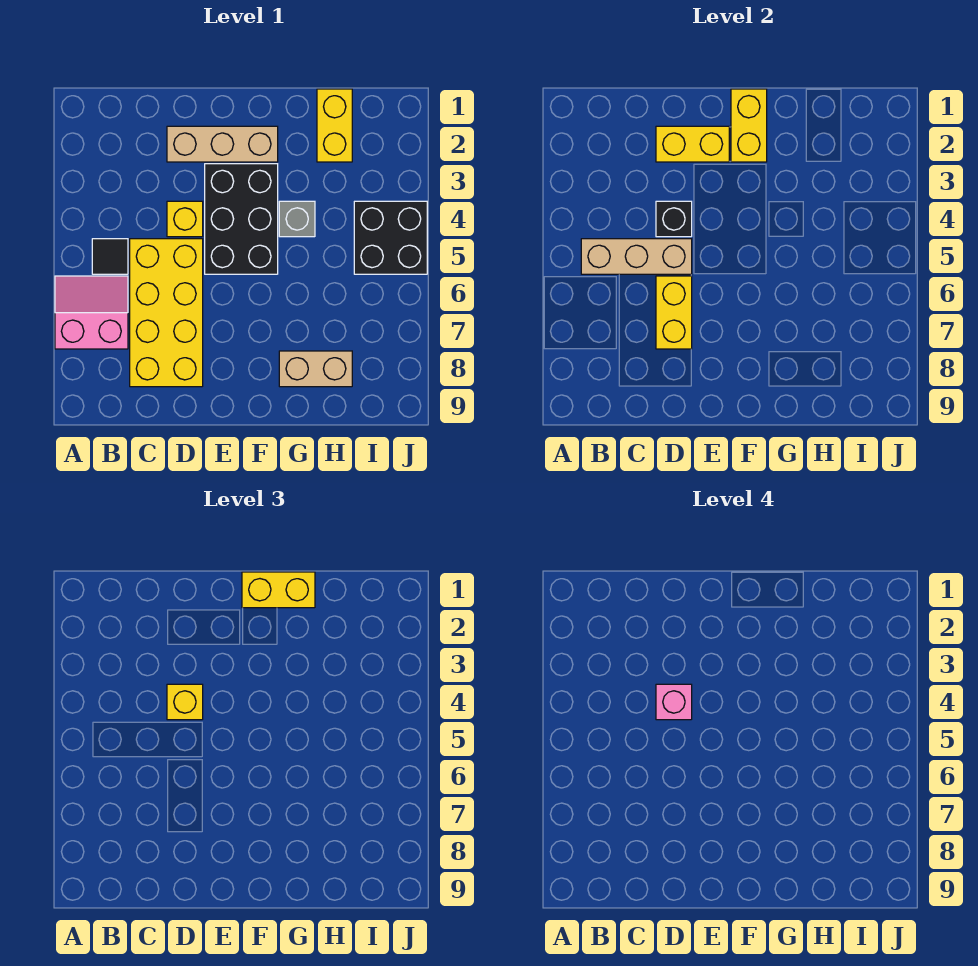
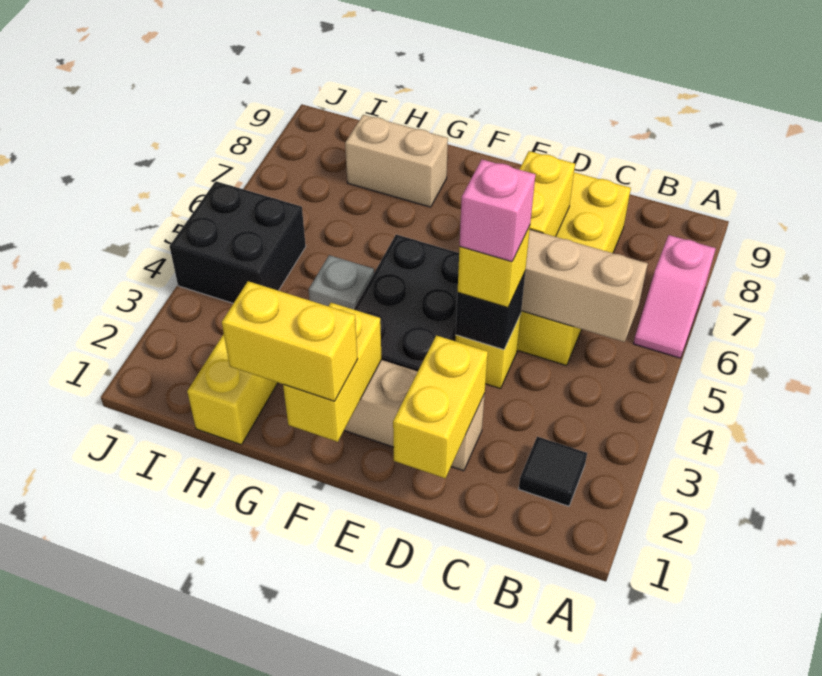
pink slope A6:B7 level 1 top 7 -> pink slope A6:A7 level 1 top 7
black tile B5 level 1 -> black tile B2 level 1
yellow brick D2:E2 level 2 -> yellow brick D1:D2 level 2

